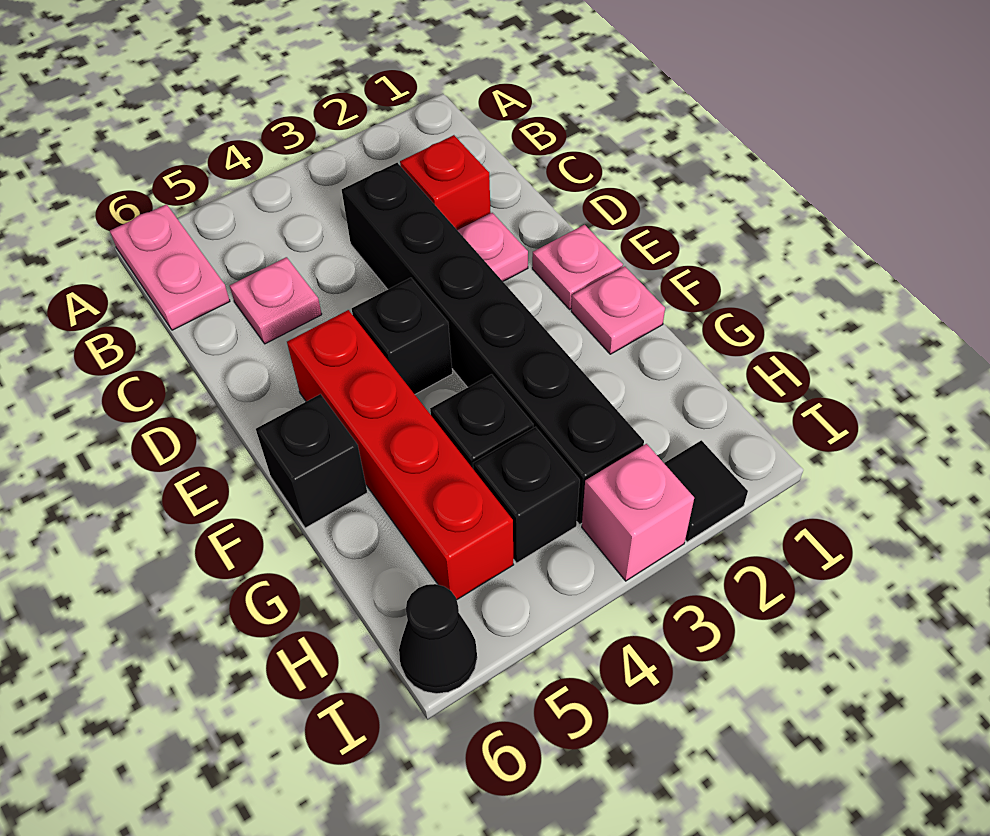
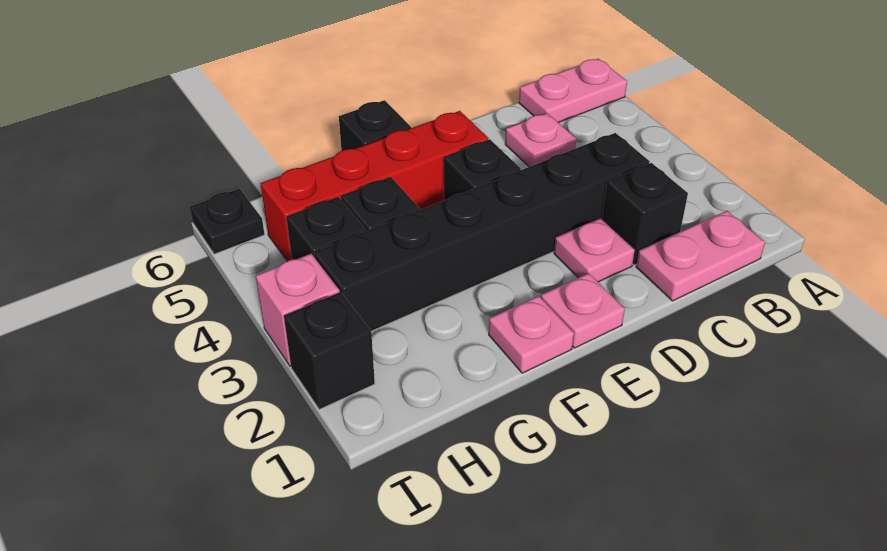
none -> pink plate B1:C1 level 1
red brick C2 level 1 -> black brick C2 level 1
black tile I2 level 1 -> black brick I2 level 1
black cone I6 level 1 -> black plate I6 level 1

